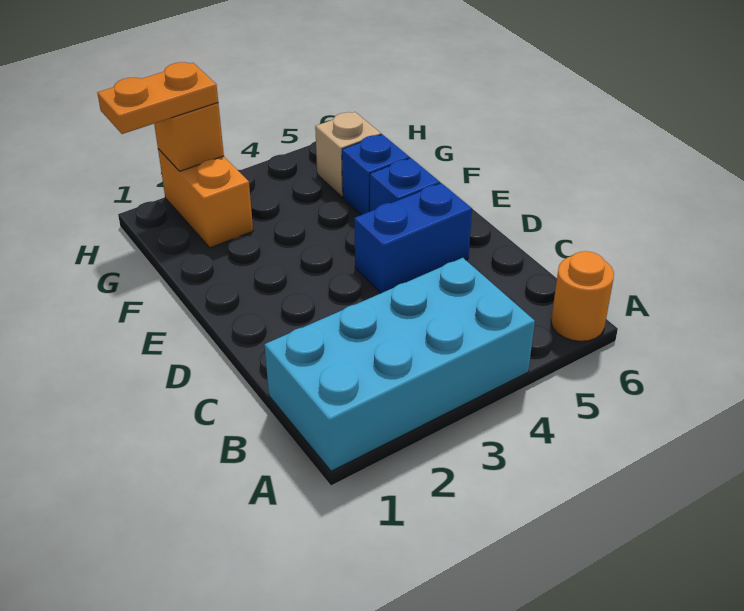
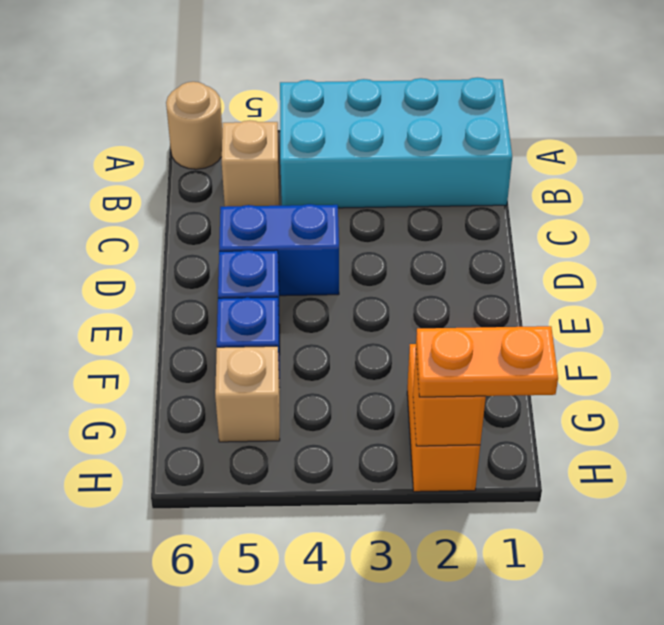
orange round brick A6 level 1 -> tan round brick A6 level 1
none -> tan brick B5 level 1

